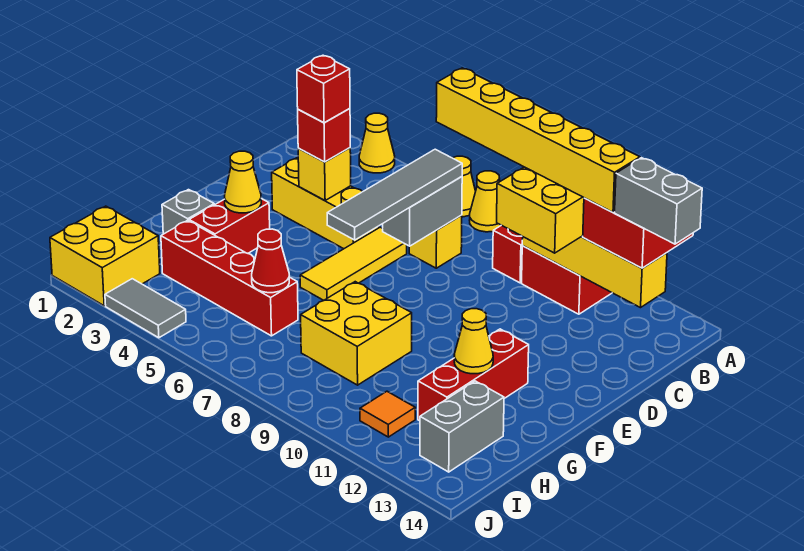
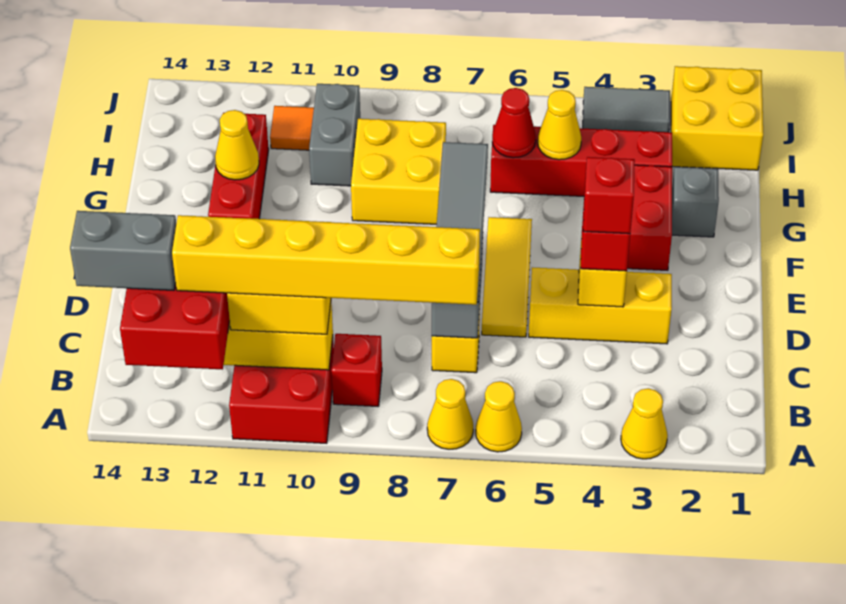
yellow cone F3 level 2 -> yellow cone H5 level 2
grey brick H13:I13 level 1 -> grey brick H10:I10 level 1

